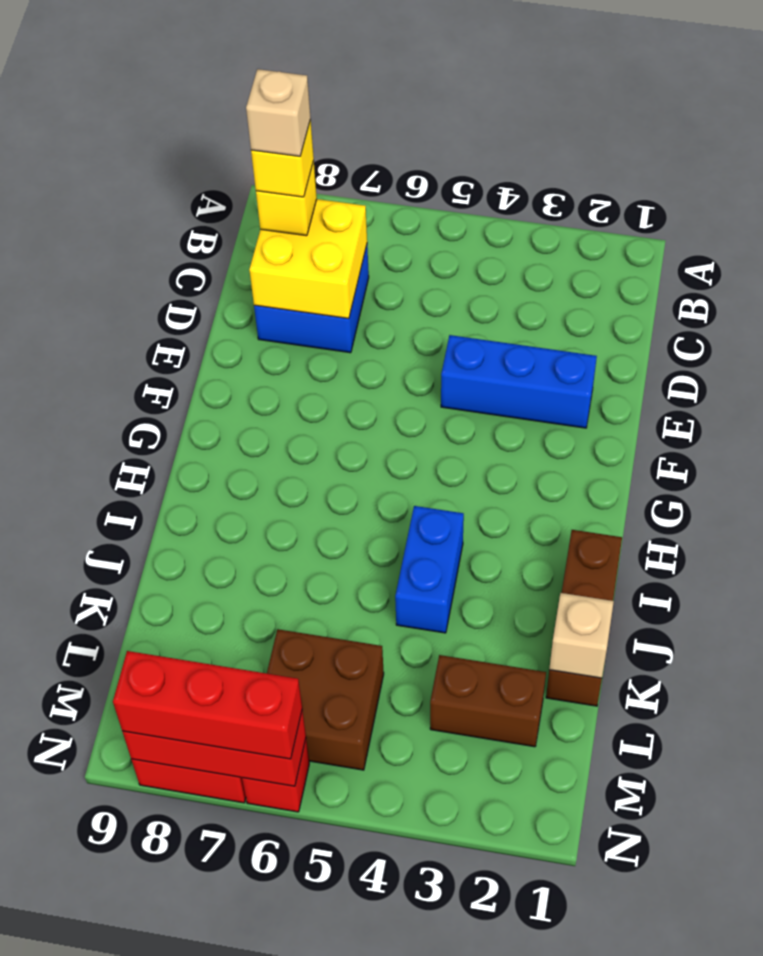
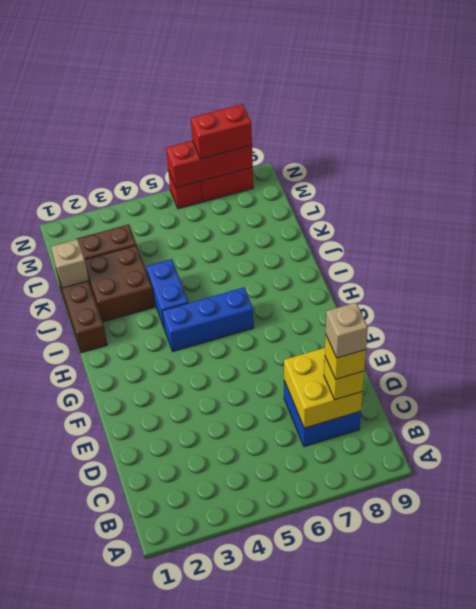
blue brick E2:E4 level 1 -> blue brick H4:H6 level 1
brown brick L5:M6 level 1 -> brown brick J2:K3 level 1
red brick N6:N8 level 3 -> red brick N7:N8 level 3

